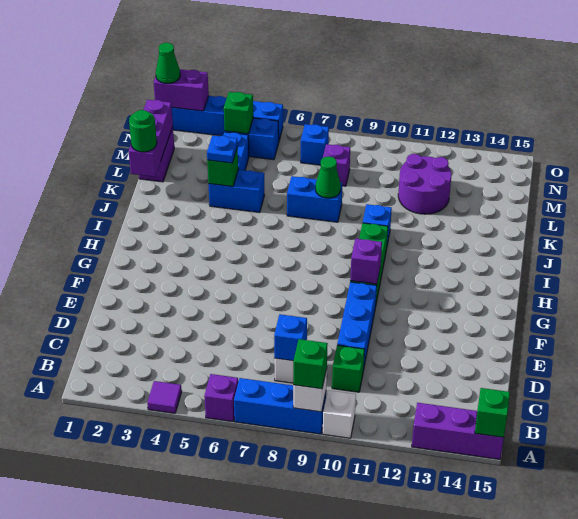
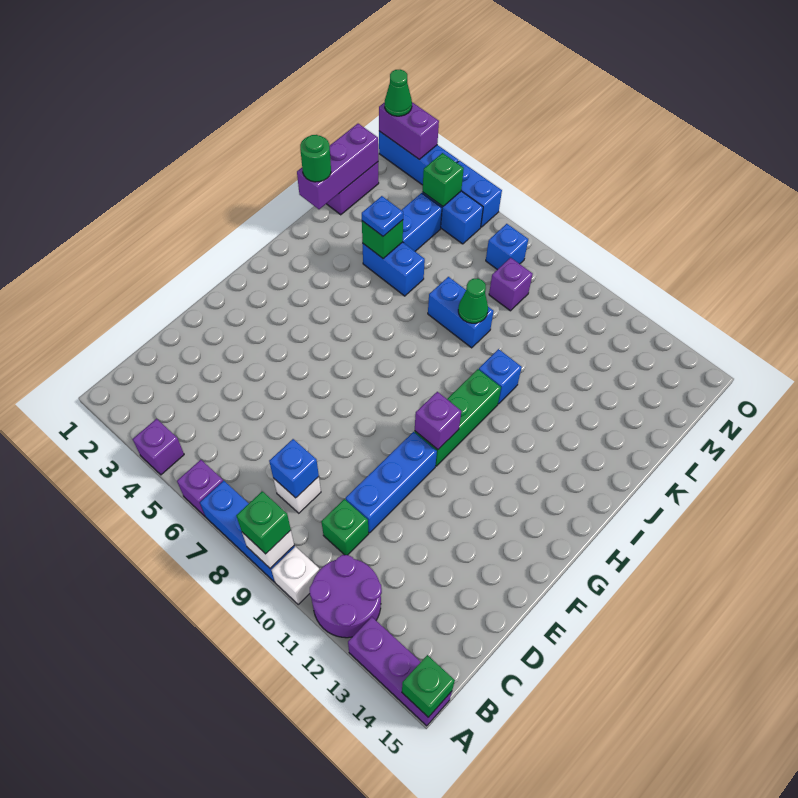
purple tile A4 level 1 -> purple brick A4 level 1
purple round brick L11:M12 level 1 -> purple round brick A11:B12 level 1

